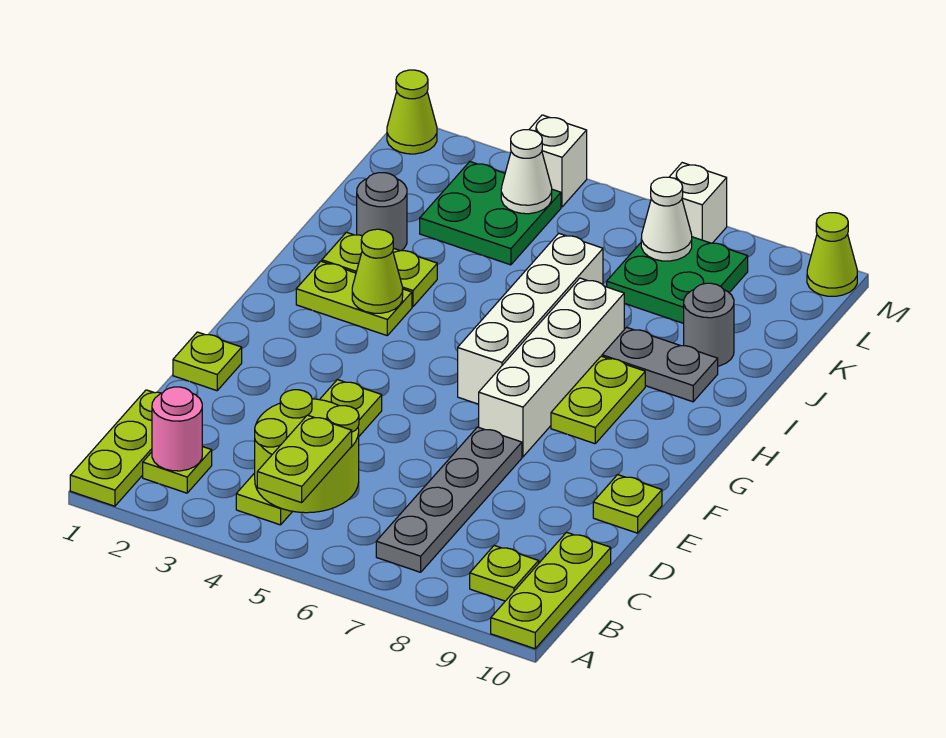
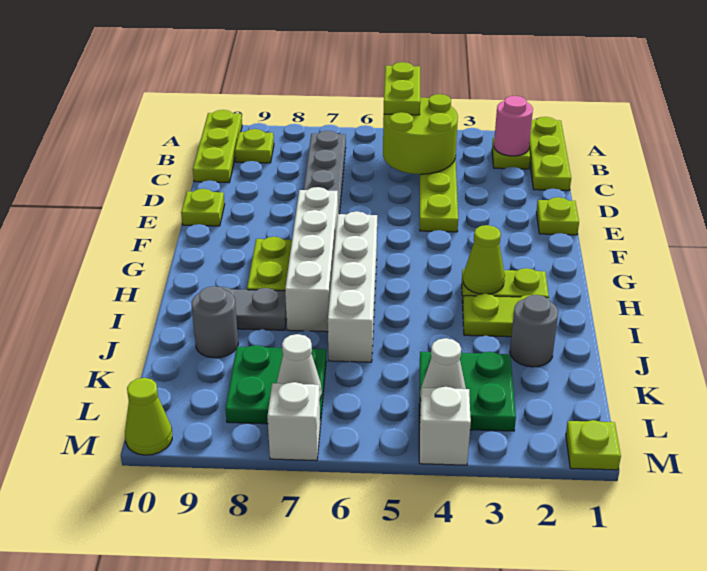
lime cone M1 level 1 -> lime plate M1 level 1

